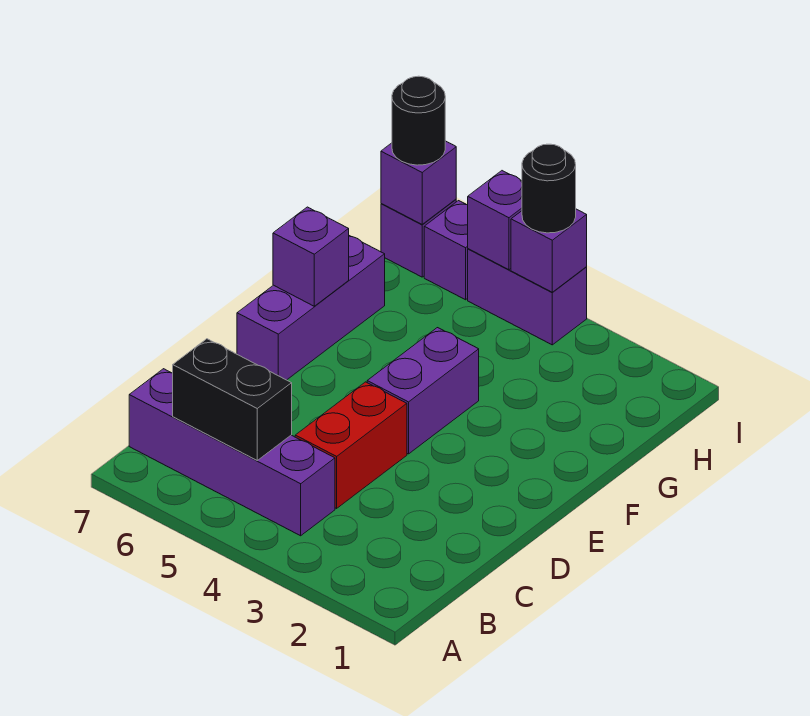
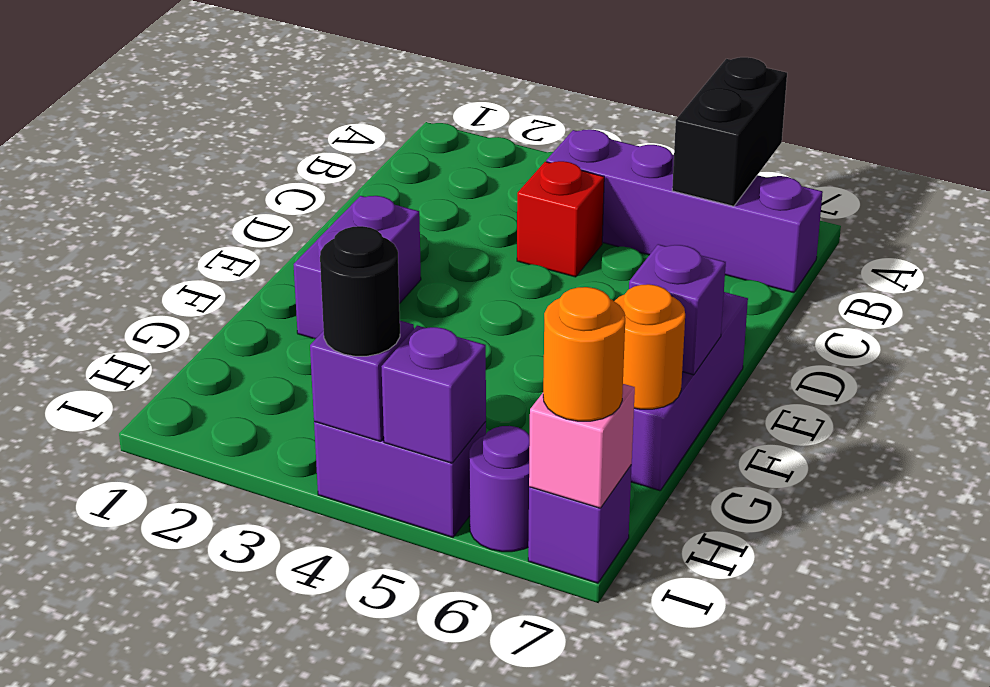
black brick B5:B6 level 2 -> black brick A6:B6 level 2
red brick C4:D4 level 1 -> red brick C4 level 1
purple brick E4:F4 level 1 -> purple brick E2:F2 level 1
none -> orange round brick G7 level 2
purple brick I6 level 1 -> purple round brick I6 level 1
purple brick I7 level 2 -> pink brick I7 level 2
black round brick I7 level 3 -> orange round brick I7 level 3

